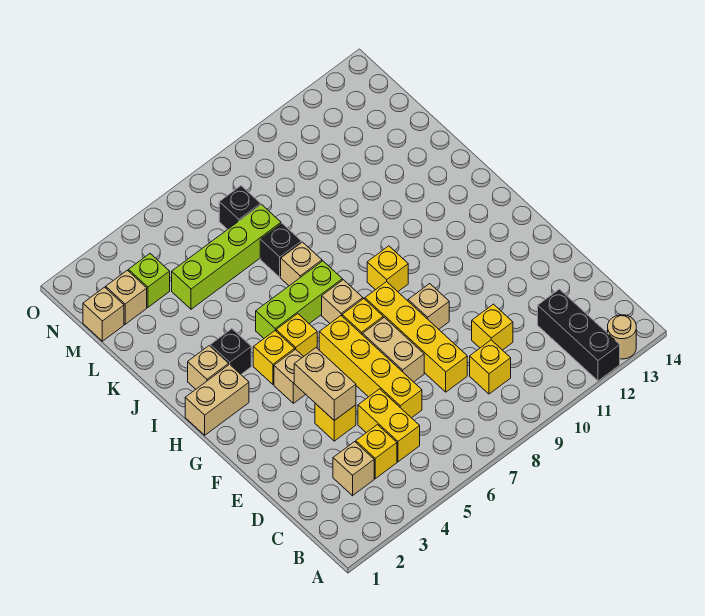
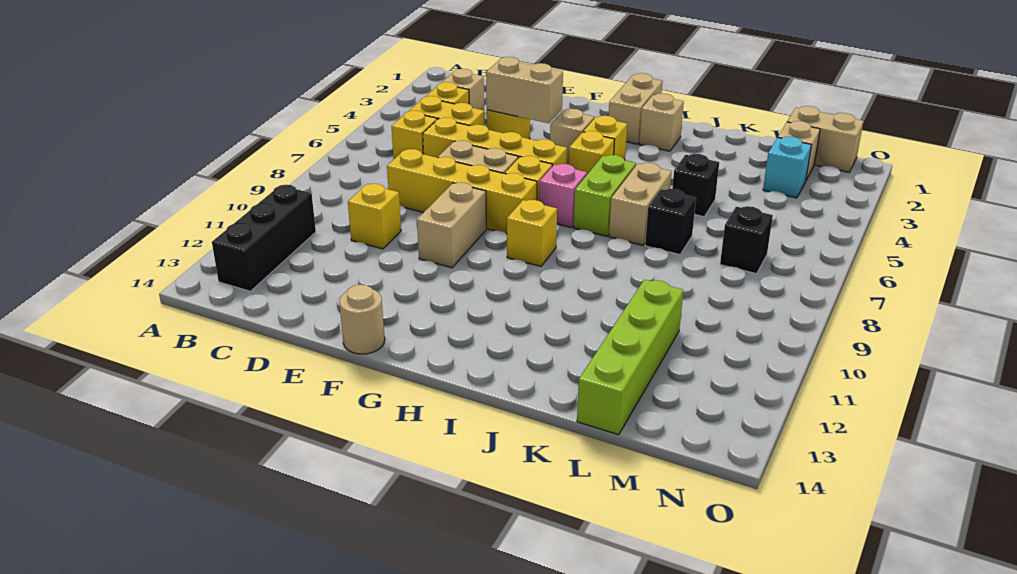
black brick A12:C12 level 1 -> black brick B11:B13 level 1
tan round brick A13 level 1 -> tan round brick F14 level 1
yellow brick C9 level 1 -> yellow brick C6 level 1
tan brick F9 level 1 -> tan brick F9:F10 level 1
tan brick H7 level 1 -> pink brick H7 level 1
black brick I3 level 1 -> black brick K5 level 1
lime brick I5:I7 level 1 -> lime brick I6:I7 level 1
tan brick J7 level 1 -> tan brick J6:J7 level 1
lime brick L4:L7 level 1 -> lime brick L11:L14 level 1
tan brick M1 level 1 -> tan brick M1:N1 level 1
lime brick M3 level 1 -> cyan brick M3 level 1

